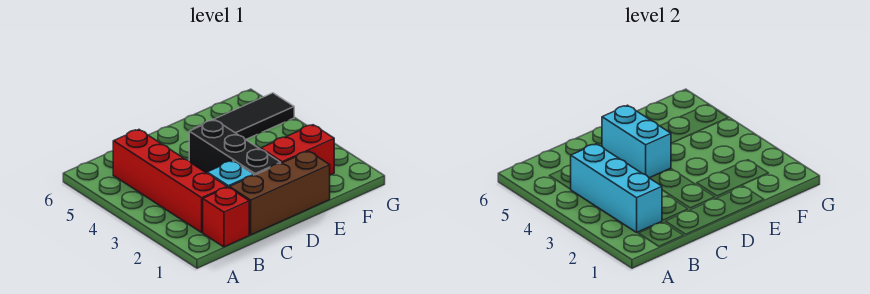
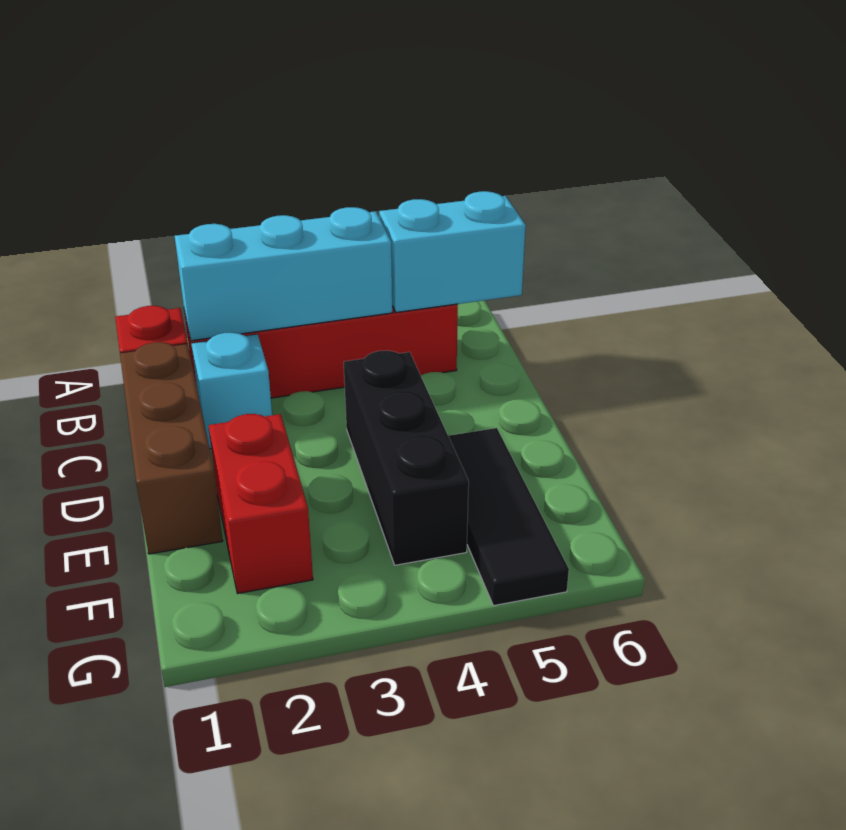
black brick D2:D4 level 1 -> black brick D4:F4 level 1
cyan brick D4:D5 level 2 -> cyan brick B5:B6 level 2

